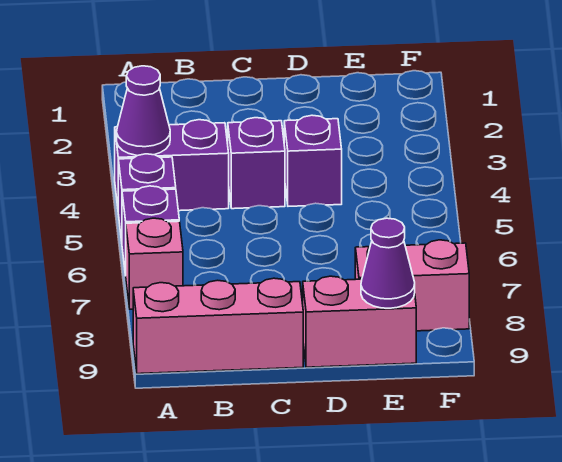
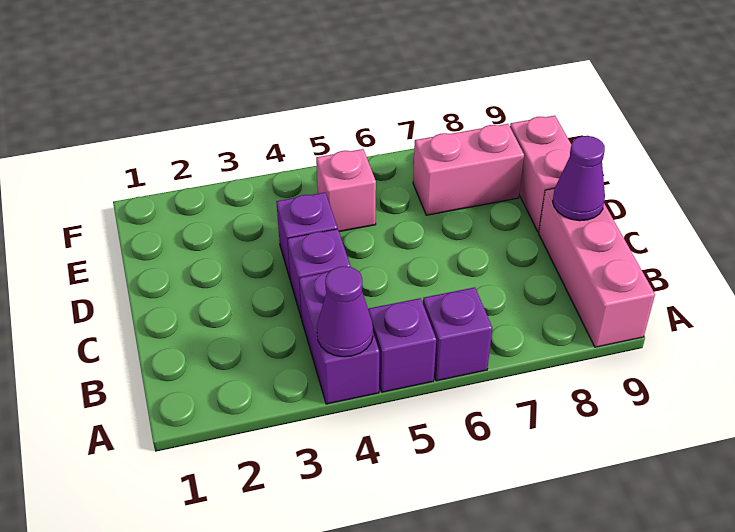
pink brick A7 level 1 -> pink brick E5 level 1
pink brick E8:F8 level 1 -> pink brick E7:E8 level 1
purple cone E9 level 2 -> purple cone C9 level 2

